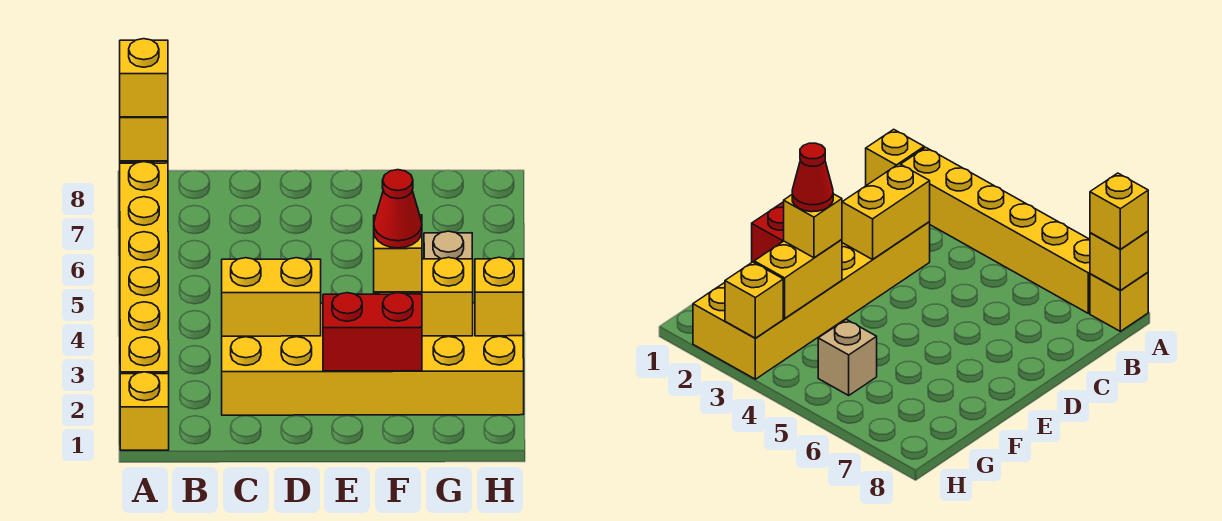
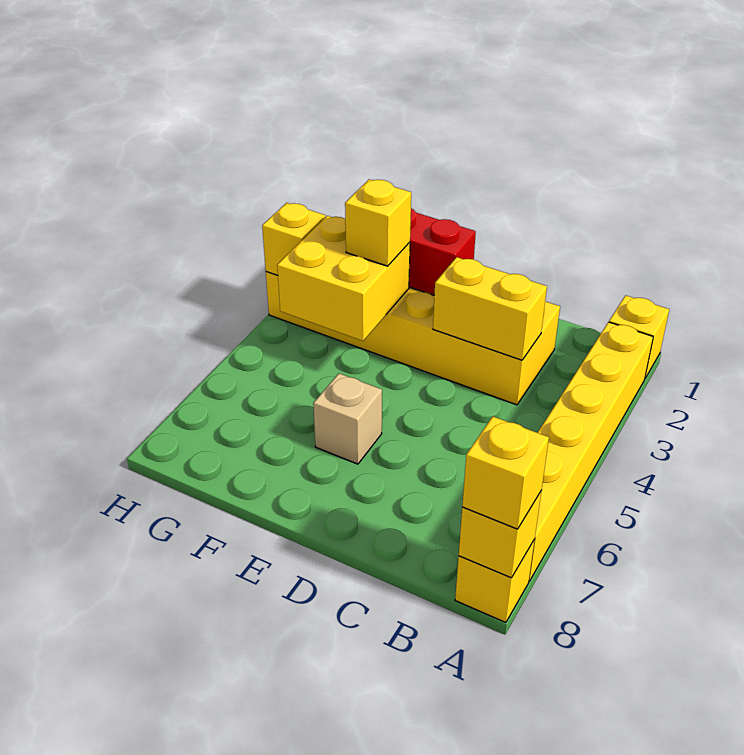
yellow brick F3:G3 level 2 -> yellow brick F3:G4 level 2
red cone F3 level 4 -> none
tan brick G5 level 1 -> tan brick E6 level 1

